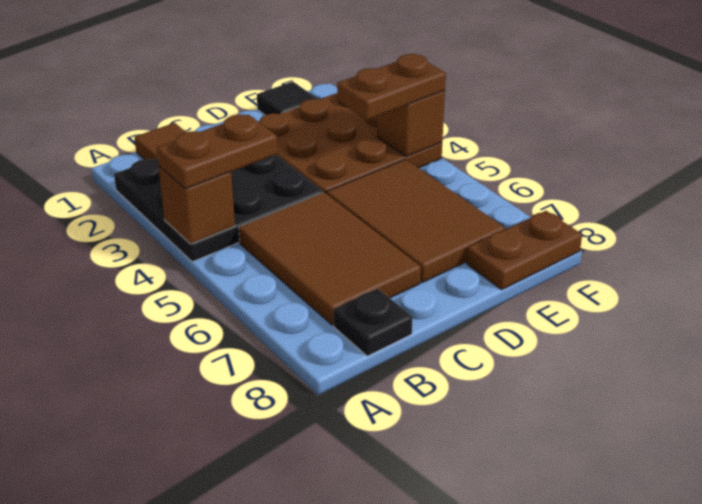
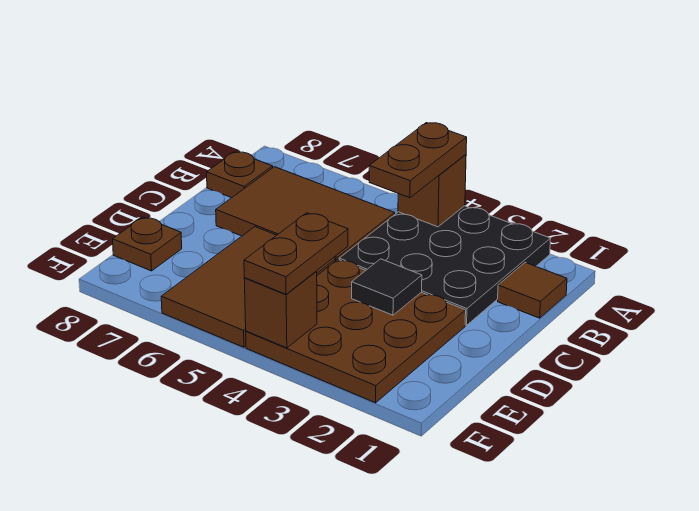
black plate B8 level 1 -> brown plate B8 level 1
brown tile D5:E7 level 1 -> brown tile D5:F6 level 1
black tile E1 level 1 -> black tile D3 level 2
brown plate E8:F8 level 1 -> brown plate E8 level 1

